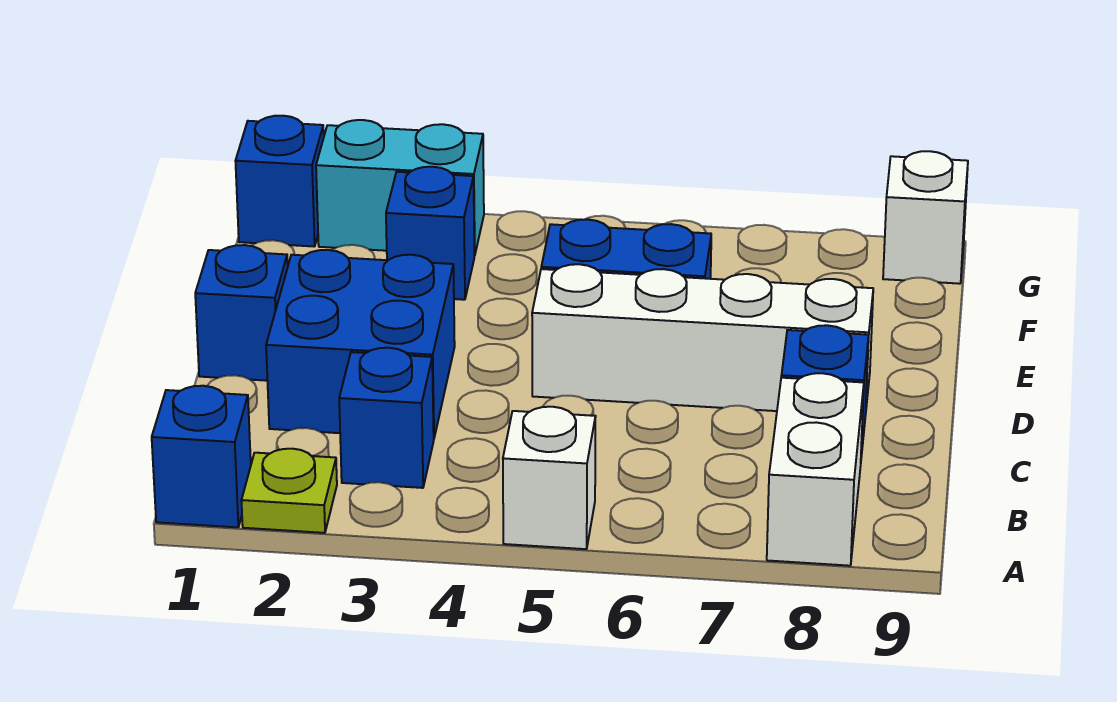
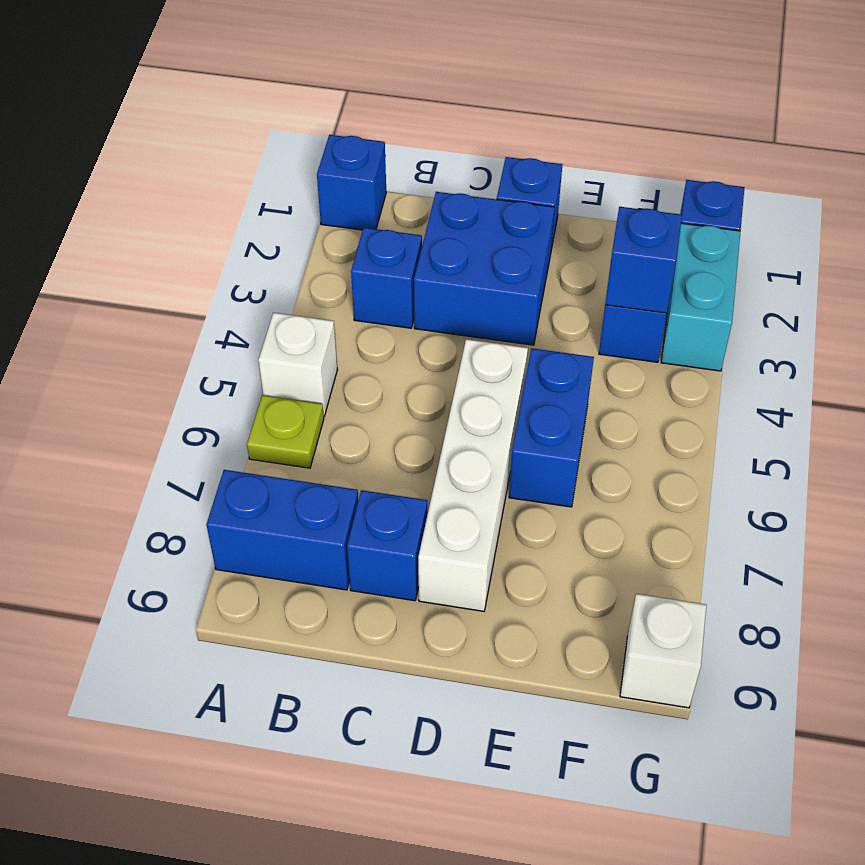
lime plate A2 level 1 -> lime plate A6 level 1
white brick A8:B8 level 1 -> blue brick A8:B8 level 1
none -> blue brick F3 level 2

